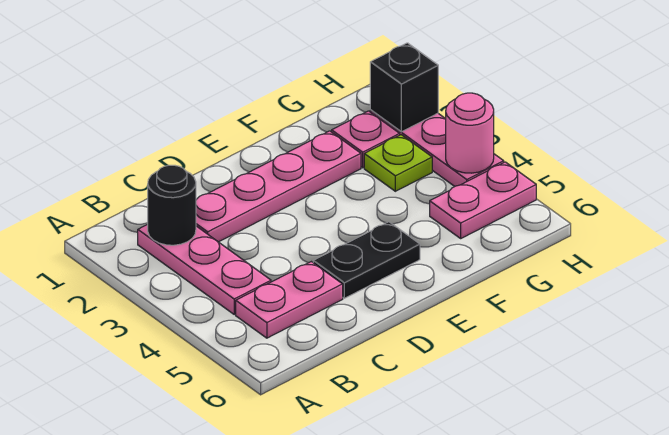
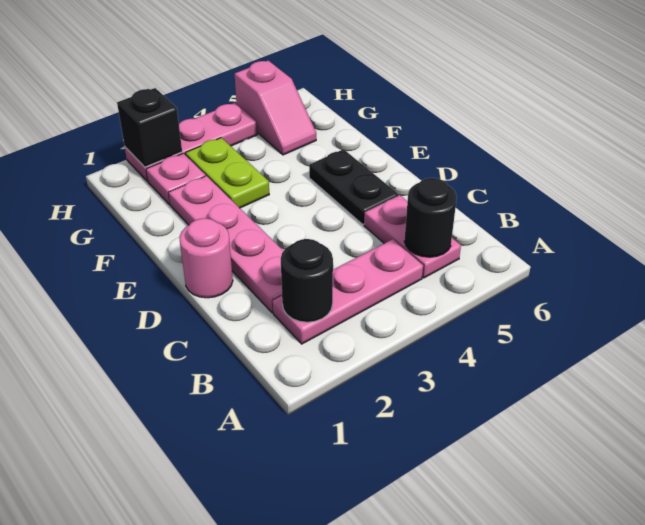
none -> black round brick B5 level 2
lime plate G3 level 1 -> lime plate F3:G3 level 1
pink plate G5:H5 level 1 -> pink slope G5:H5 level 1 top H
pink round brick H4 level 2 -> pink round brick D1 level 1

